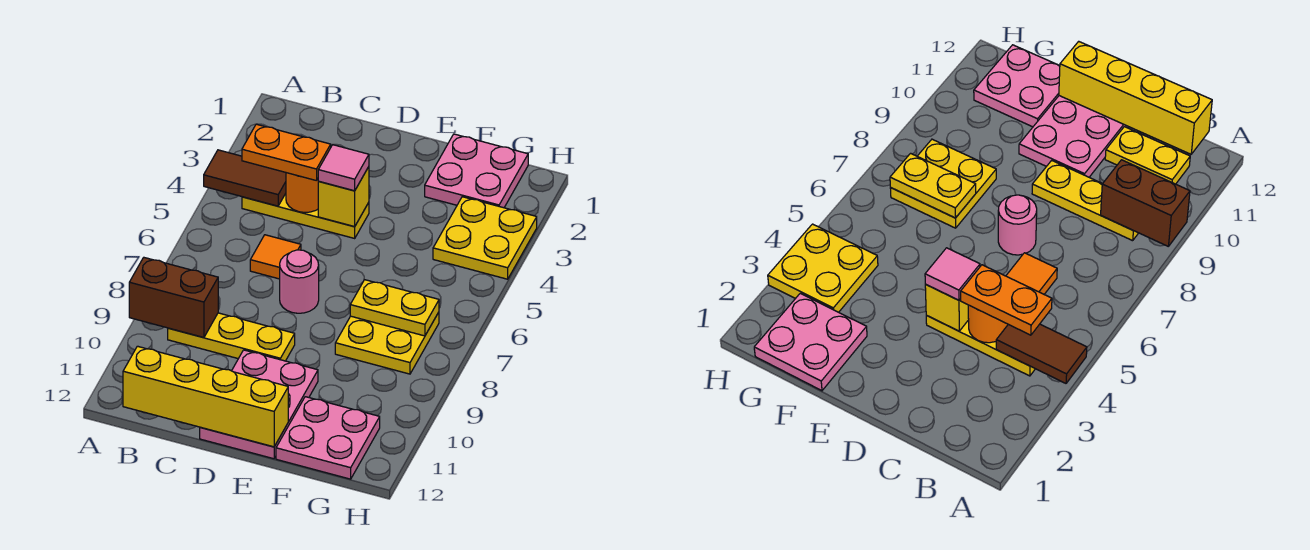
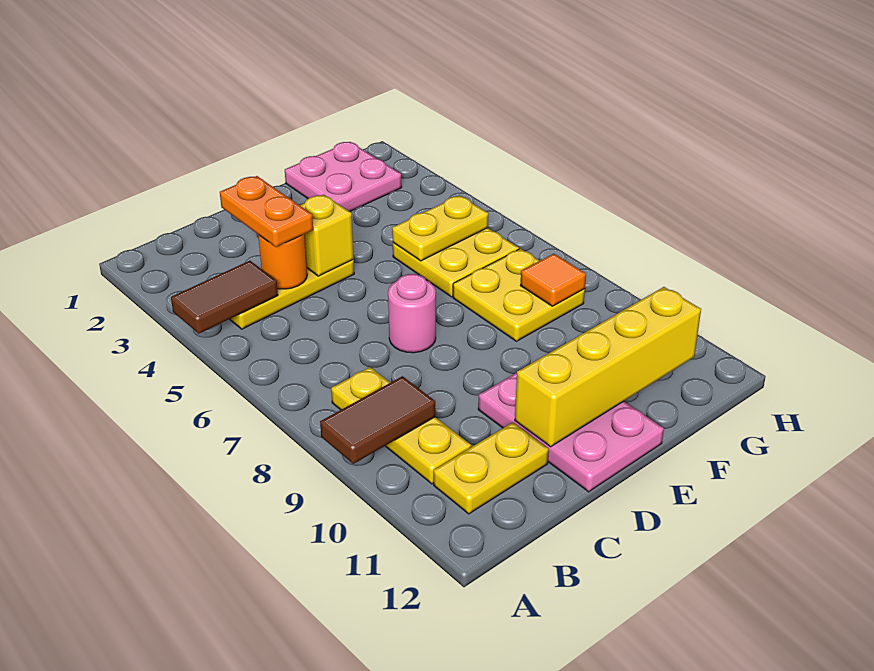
brown brick A9:B9 level 2 -> brown tile A9:B9 level 2
orange plate B4:C4 level 3 -> orange plate C3:C4 level 3
yellow plate B9:D9 level 1 -> yellow plate B8:B10 level 1
yellow brick B12:E12 level 2 -> yellow brick D11:G11 level 2
orange tile C6 level 1 -> orange tile G8 level 2
pink tile D4 level 3 -> none
yellow plate F7:G7 level 2 -> yellow plate F5:G5 level 2
pink plate F11:G12 level 1 -> none
yellow plate G3:H4 level 1 -> yellow plate F5:G6 level 1

